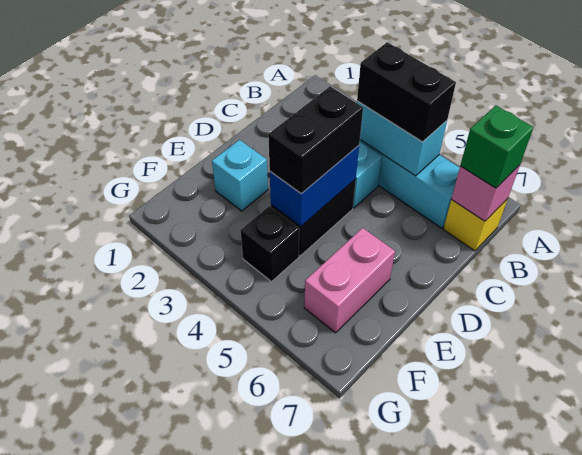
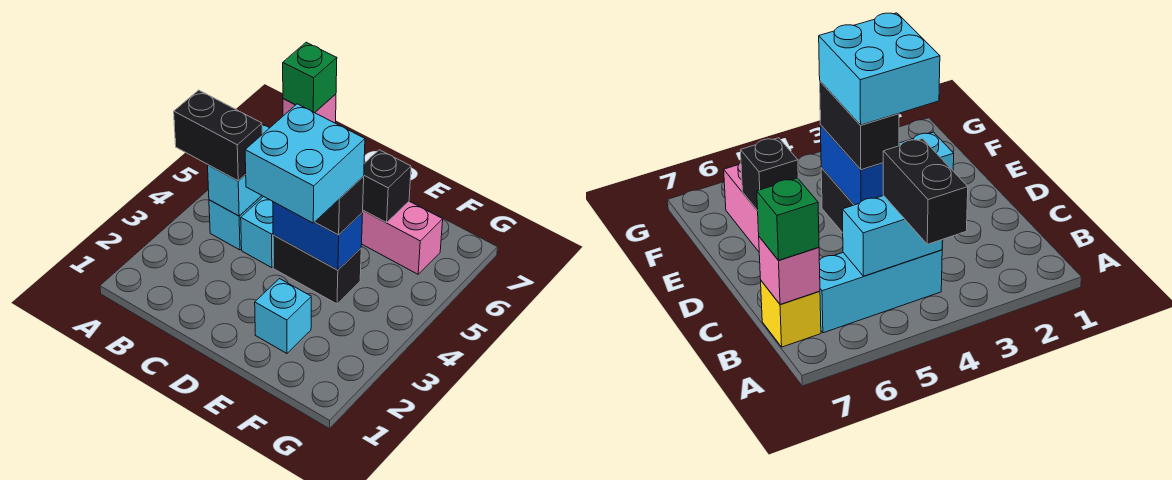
black brick B4:B5 level 3 -> black brick A4:B4 level 3
none -> cyan brick D3:E4 level 4
black brick F4 level 1 -> black brick E6 level 2

